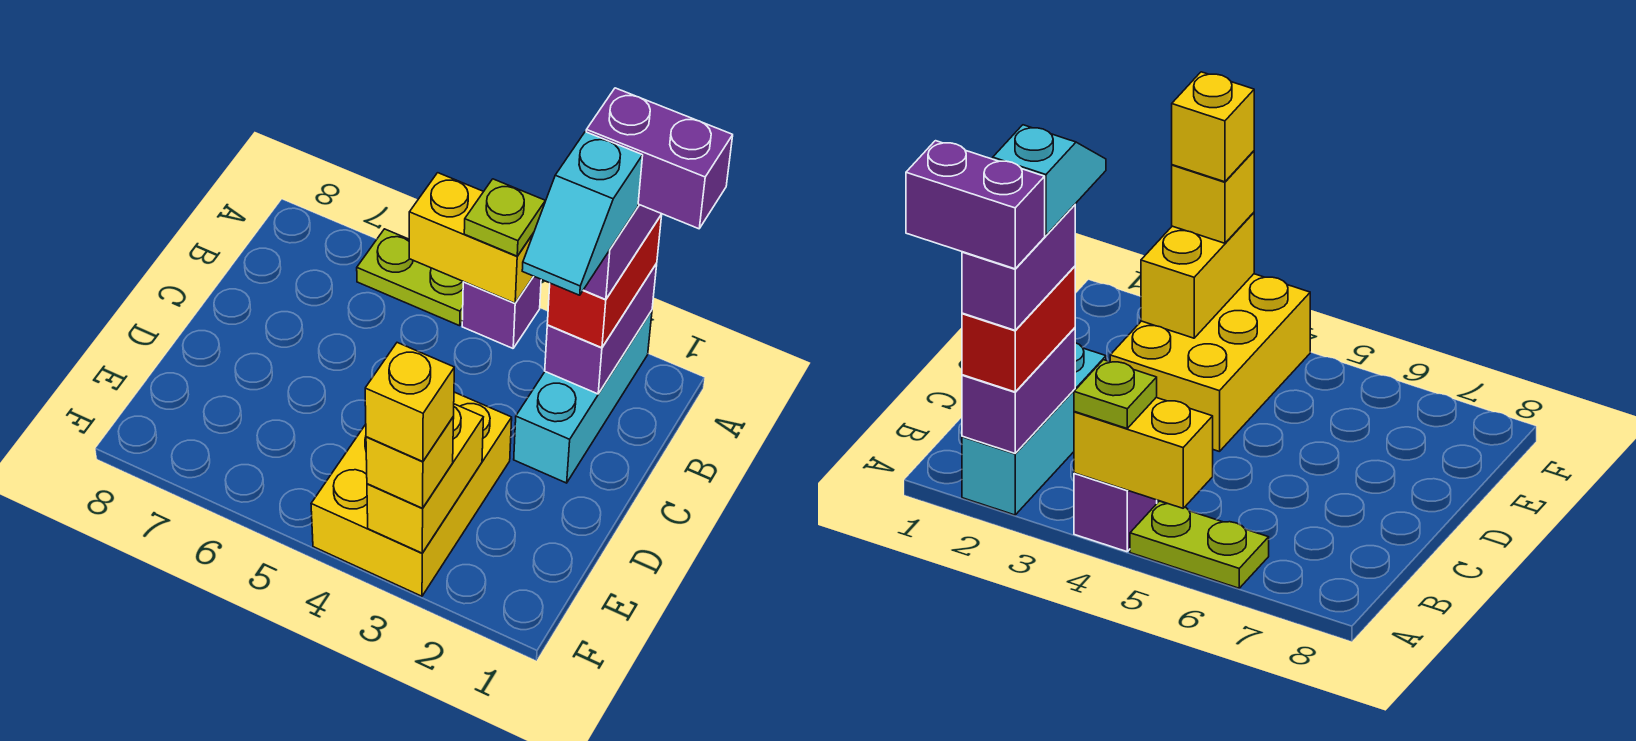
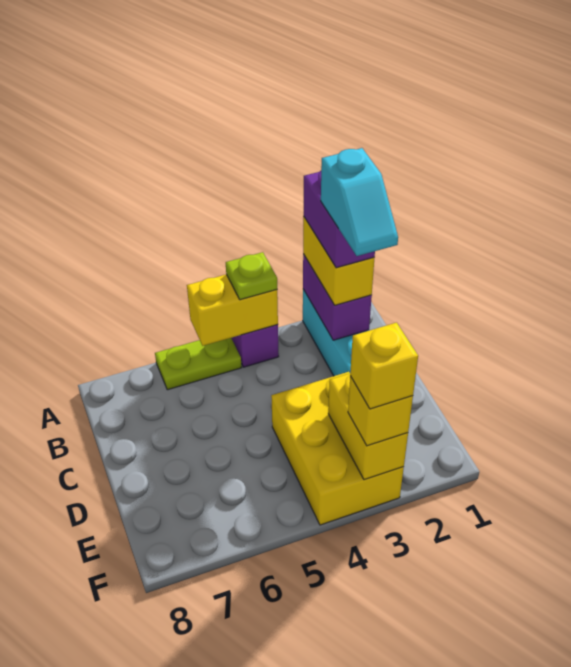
purple brick A1:A2 level 5 -> none
red brick A2:B2 level 3 -> yellow brick A2:B2 level 3

